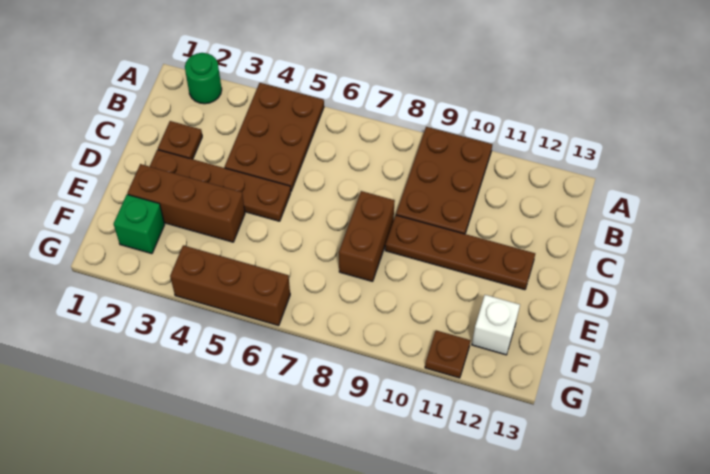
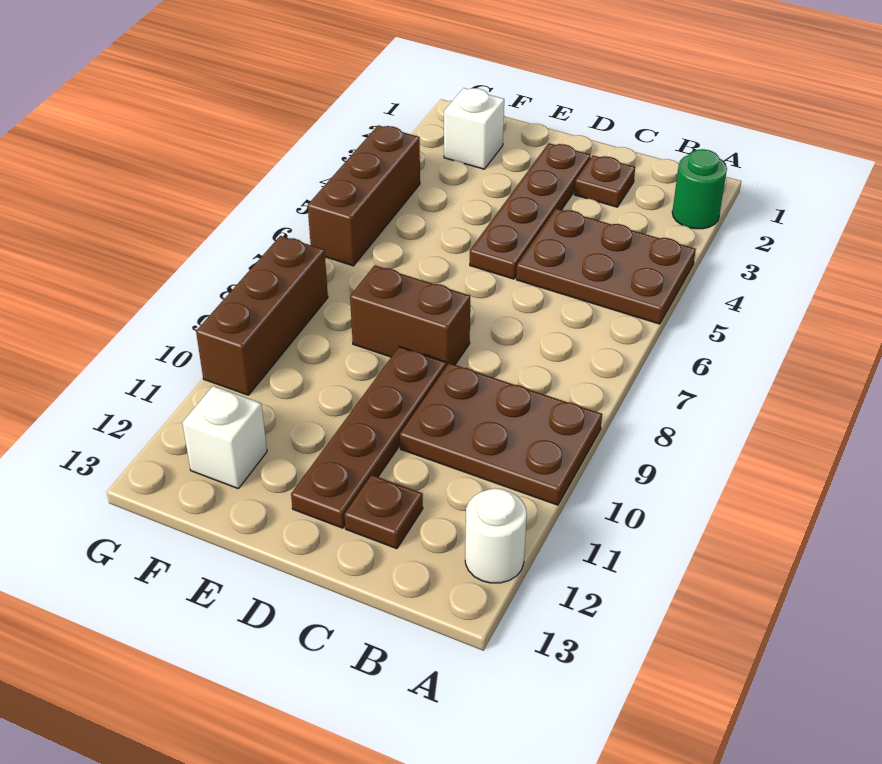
none -> white round brick A12 level 1
brown brick E2:E4 level 1 -> brown brick G8:G10 level 1
green brick F2 level 1 -> white brick F2 level 1
brown plate G11 level 1 -> brown plate C12 level 1

